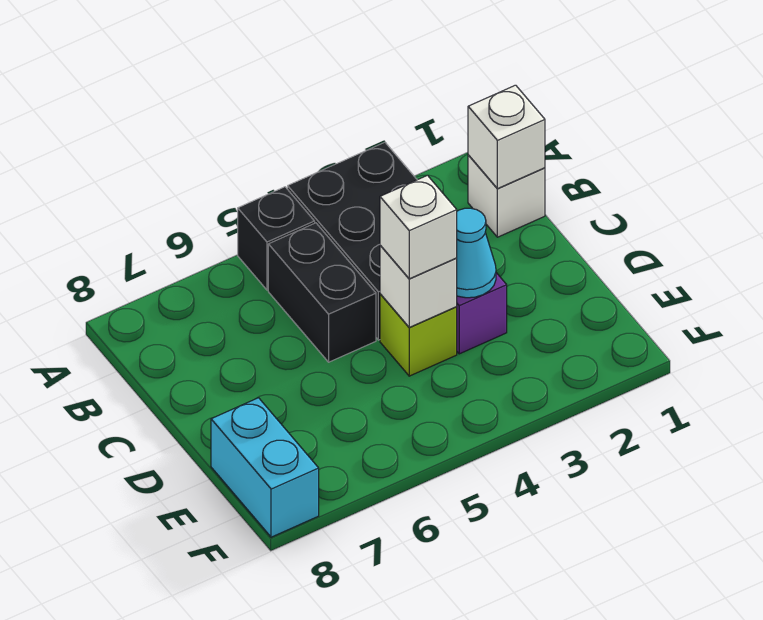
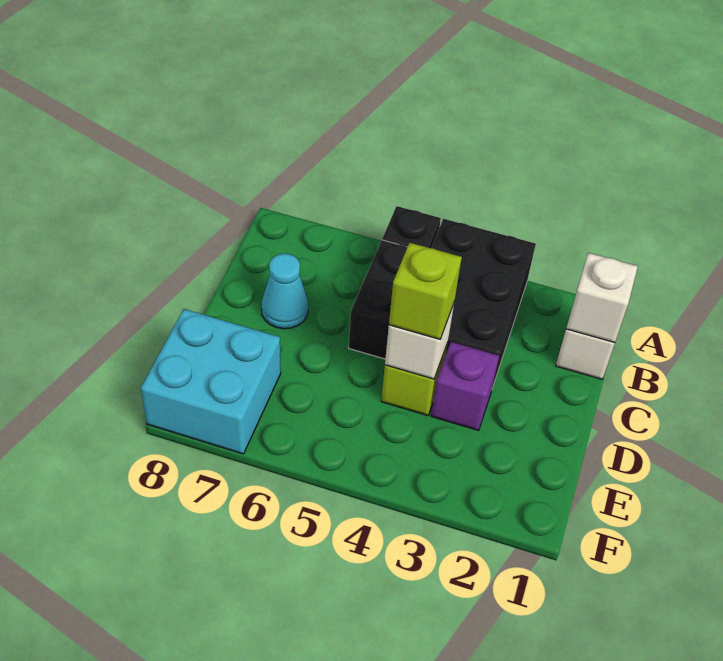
cyan cone D3 level 2 -> cyan cone C7 level 1
white brick D4 level 3 -> lime brick D4 level 3
cyan brick E8:F8 level 1 -> cyan brick E7:F8 level 1

